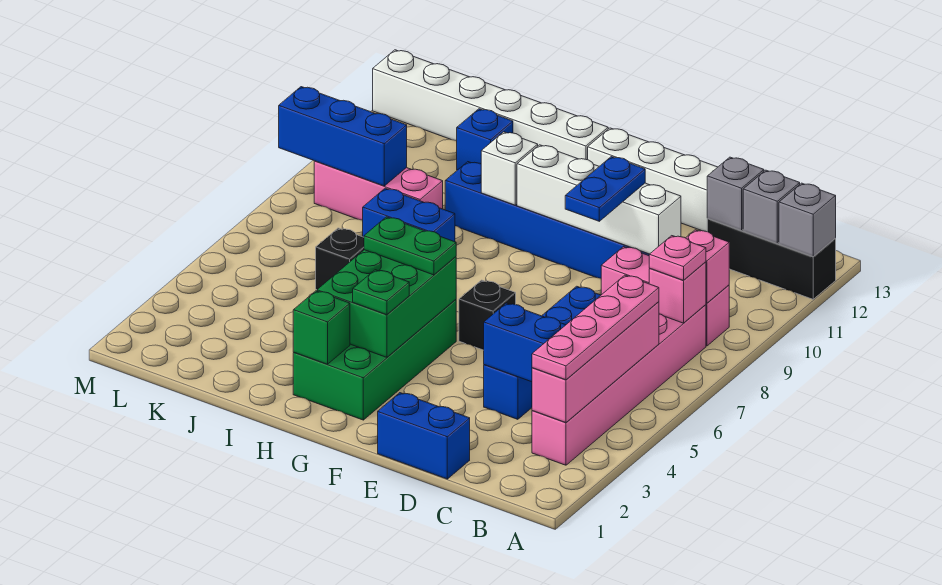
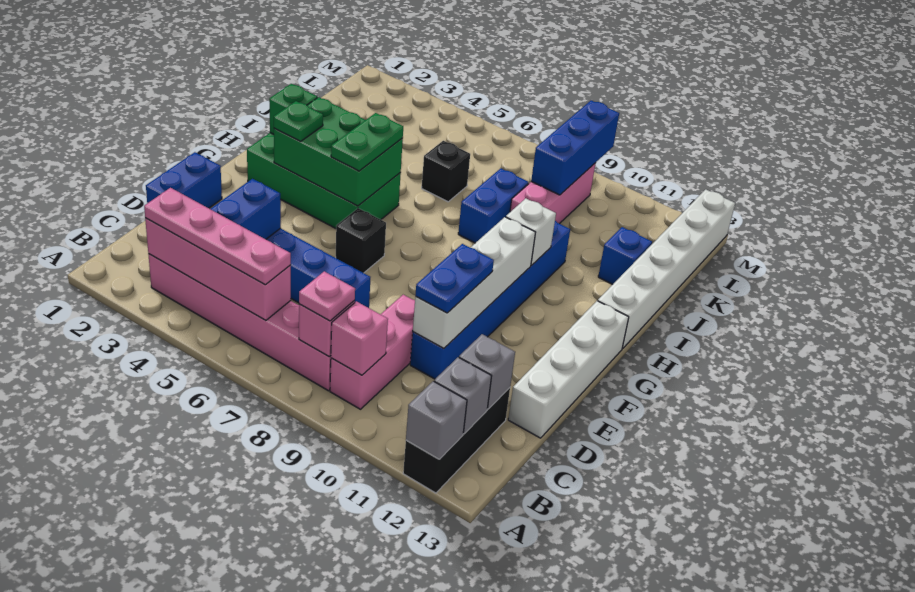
blue plate E9:E10 level 3 -> blue plate D10:E10 level 3

